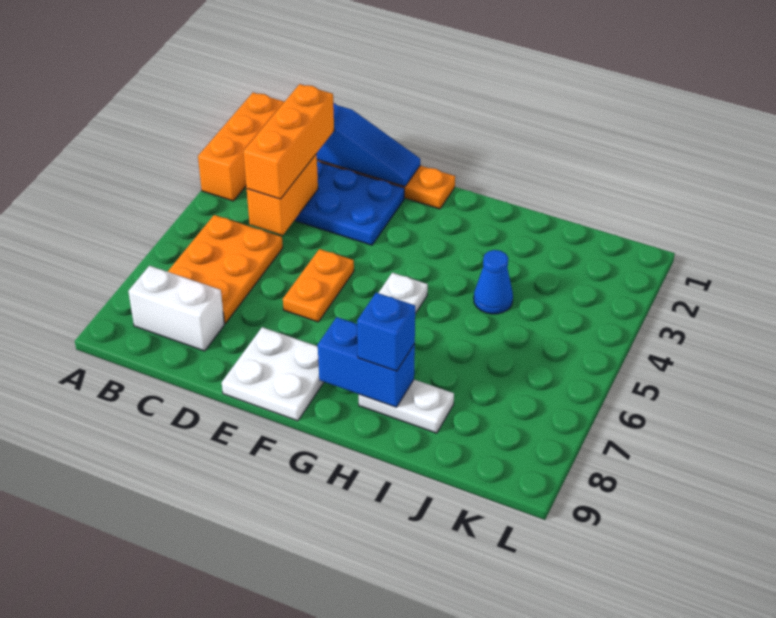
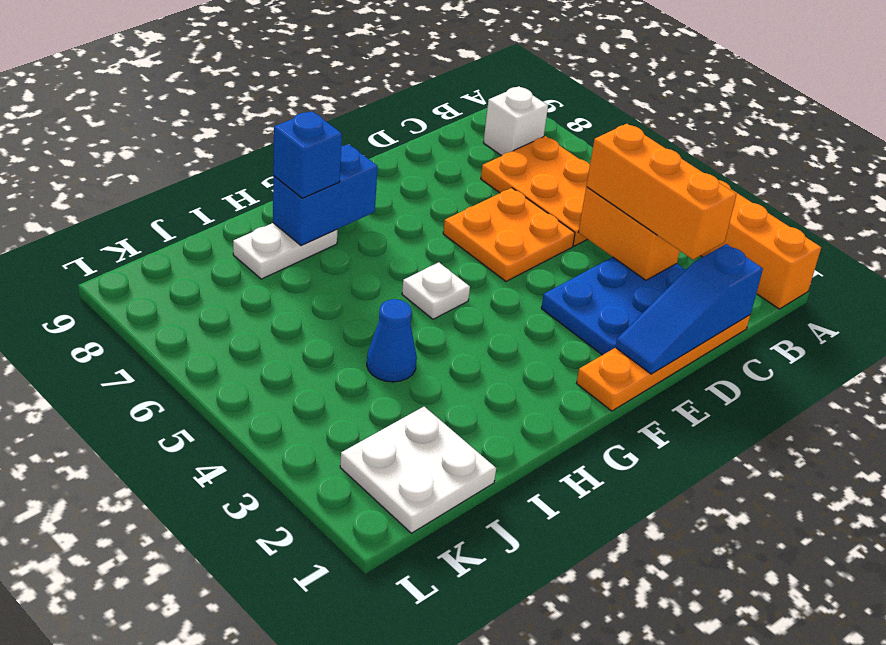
white brick B8:C8 level 1 -> white brick B8 level 1
orange plate E5:E6 level 1 -> orange plate D5:E6 level 1
white plate E8:F9 level 1 -> white plate J1:K2 level 1

